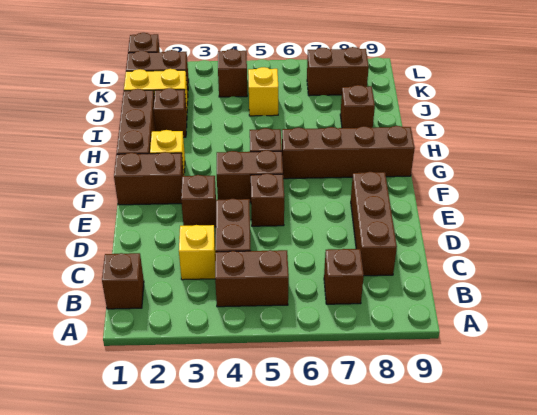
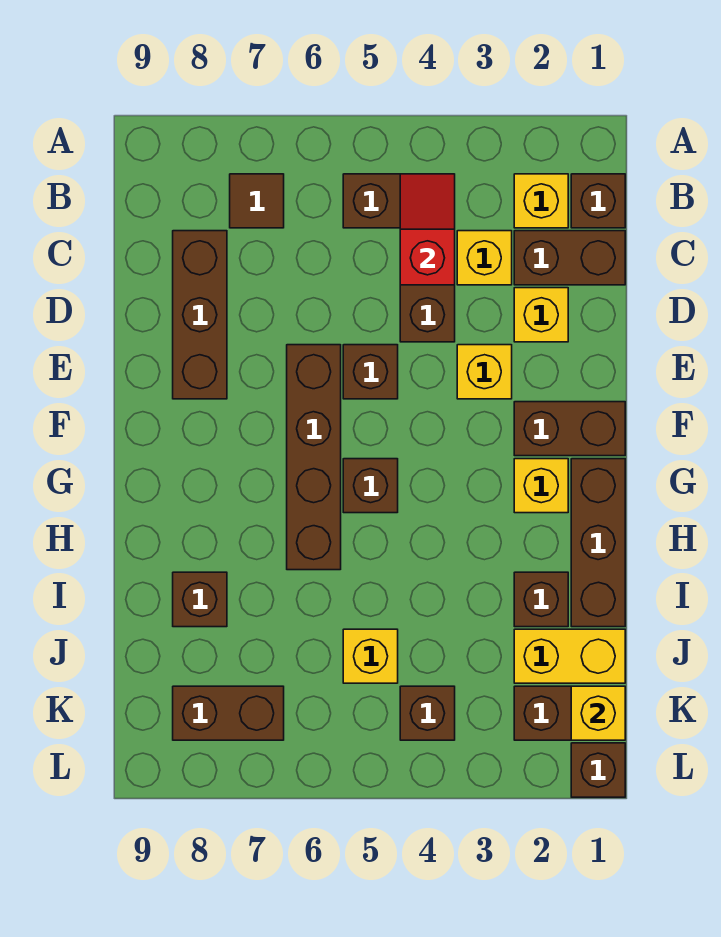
none -> yellow brick B2 level 1
none -> red slope B4:C4 level 2 top C
brown brick B7 level 1 -> brown tile B7 level 1
none -> yellow brick D2 level 1
brown brick E3 level 1 -> yellow brick E3 level 1
brown brick F4:F5 level 1 -> brown brick C1:C2 level 1
brown brick G6:G9 level 1 -> brown brick E6:H6 level 1
none -> yellow brick K1 level 2

